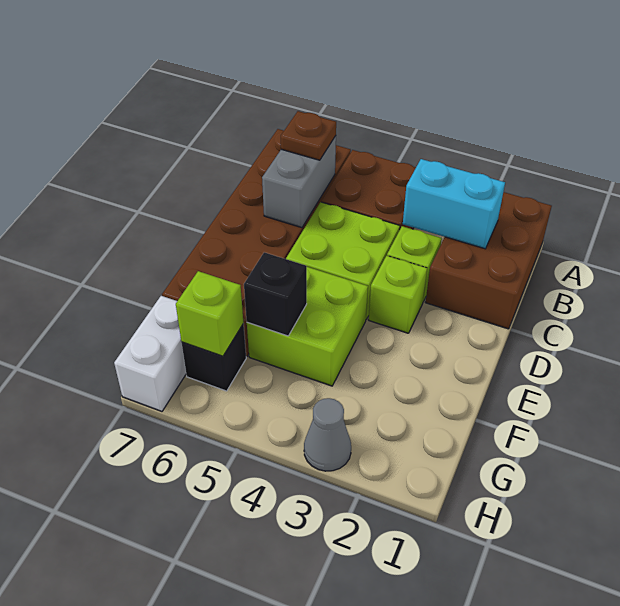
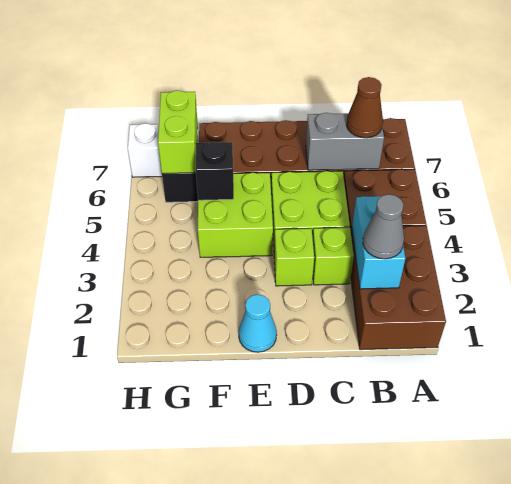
brown brick A1:C2 level 1 -> brown brick A1:B3 level 1
brown plate B6 level 3 -> brown cone B6 level 3
none -> cyan cone E1 level 1
lime brick G6 level 2 -> lime brick G6:G7 level 2
grey cone H3 level 1 -> grey cone B2 level 3

